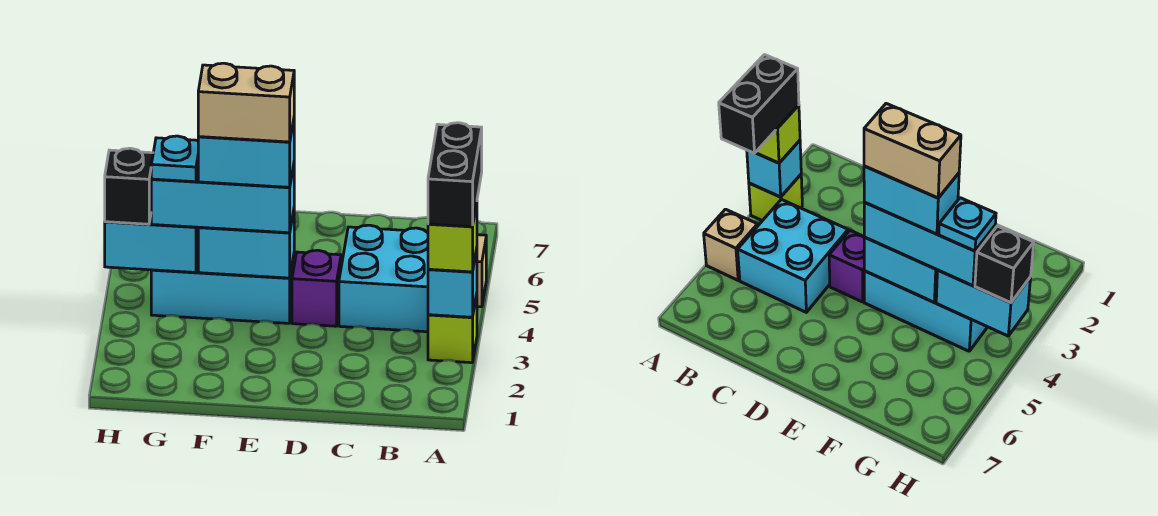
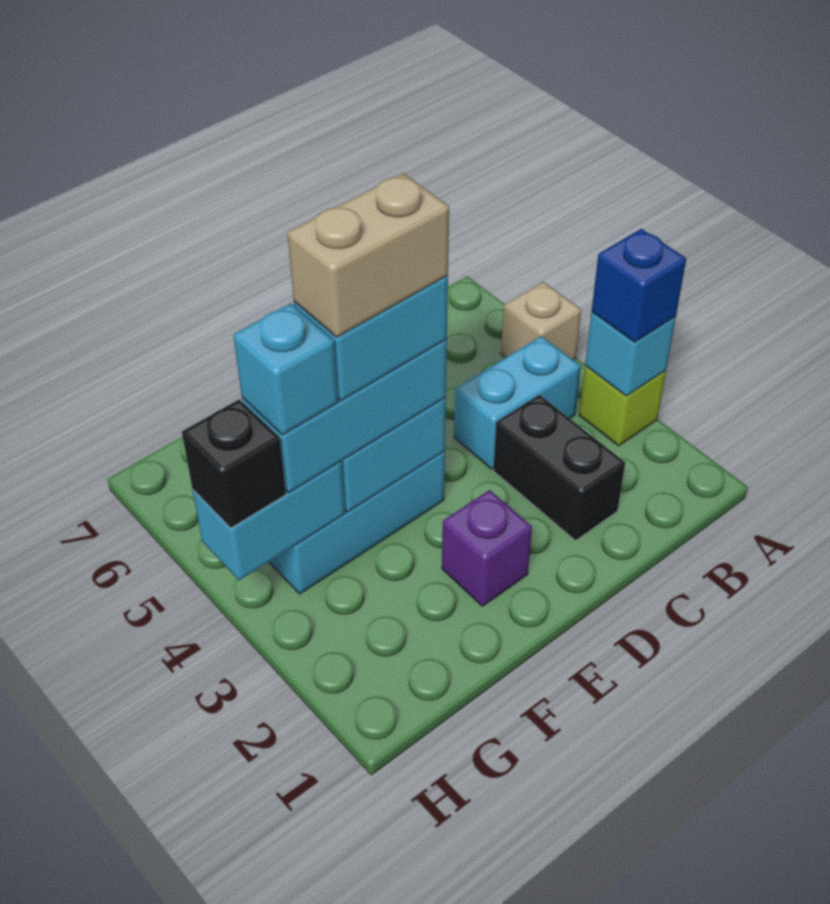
lime brick A3 level 3 -> blue brick A3 level 3
black brick A3:A4 level 4 -> black brick C2:C3 level 1
cyan brick B4:C5 level 1 -> cyan brick B4:C4 level 1
purple brick D4 level 1 -> purple brick E2 level 1
cyan plate G4 level 4 -> cyan brick G4 level 4

